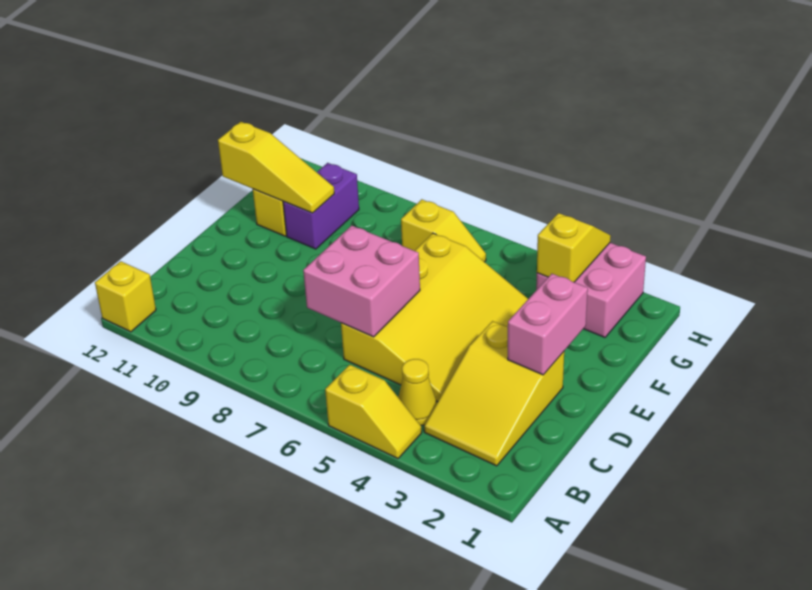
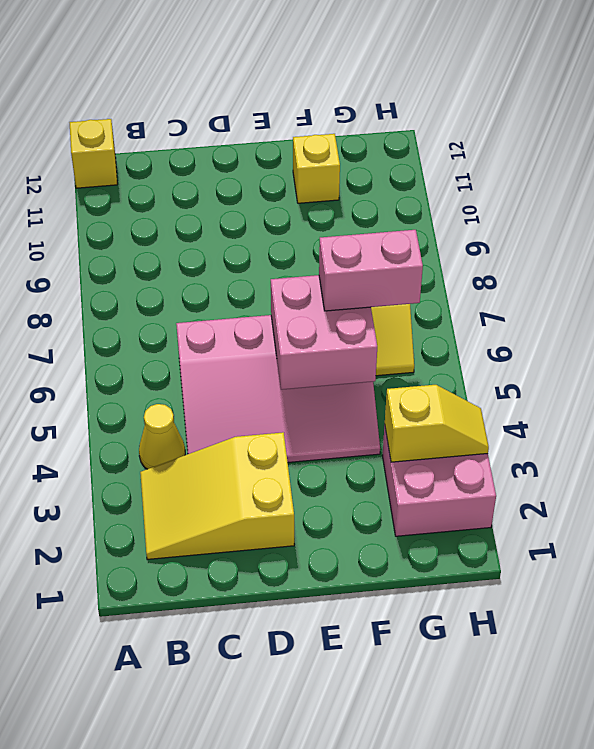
yellow slope A4:A5 level 1 top 5 -> none
yellow slope C4:F6 level 1 top 6 -> pink slope C4:F6 level 1 top 6
pink brick C6:D7 level 2 -> pink brick E5:F6 level 2
pink brick D2:E2 level 2 -> pink brick F6:G6 level 3
purple brick F10:G10 level 1 -> none
yellow slope F10:F12 level 2 top 12 -> none

